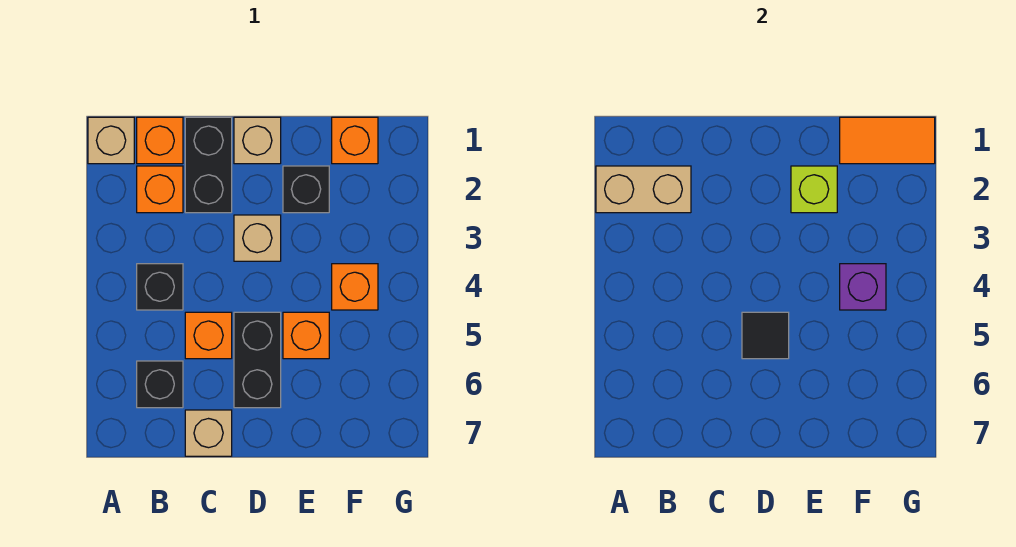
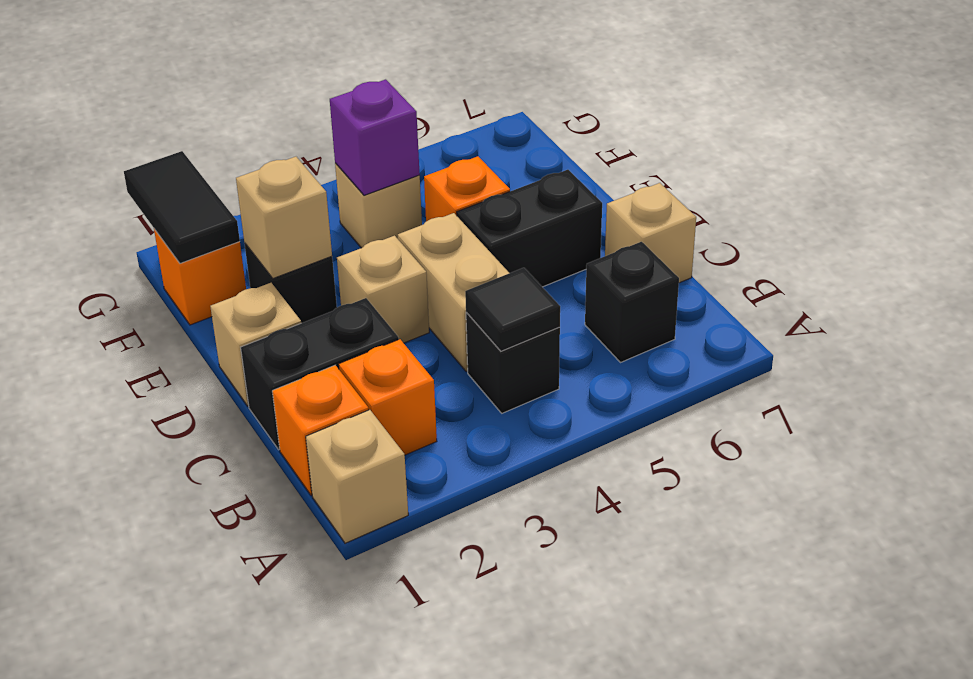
tan brick A2:B2 level 2 -> tan brick C4:D4 level 1
orange brick C5 level 1 -> none
black tile D5 level 2 -> black tile B4 level 2
lime brick E2 level 2 -> tan brick E2 level 2
orange tile F1:G1 level 2 -> black tile F1:G1 level 2
orange brick F4 level 1 -> tan brick F4 level 1

